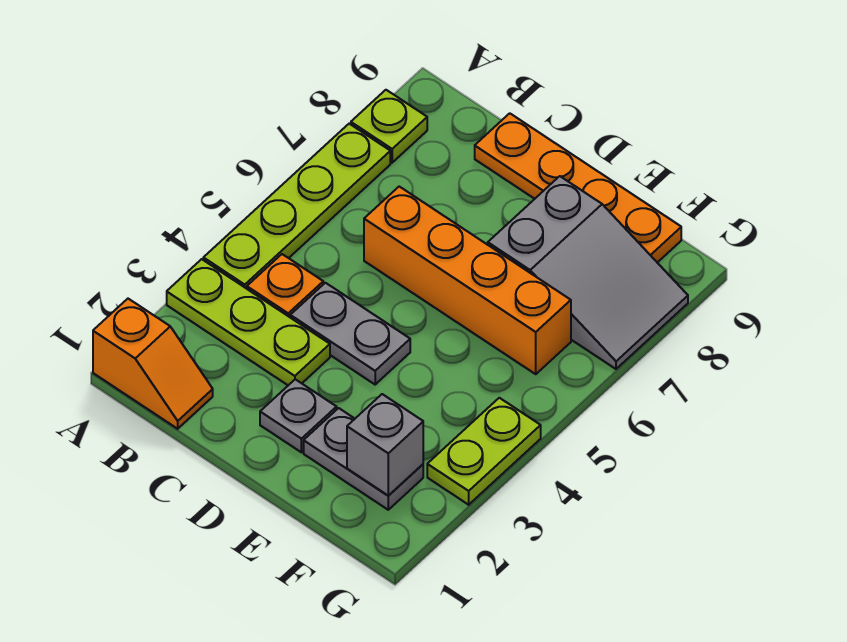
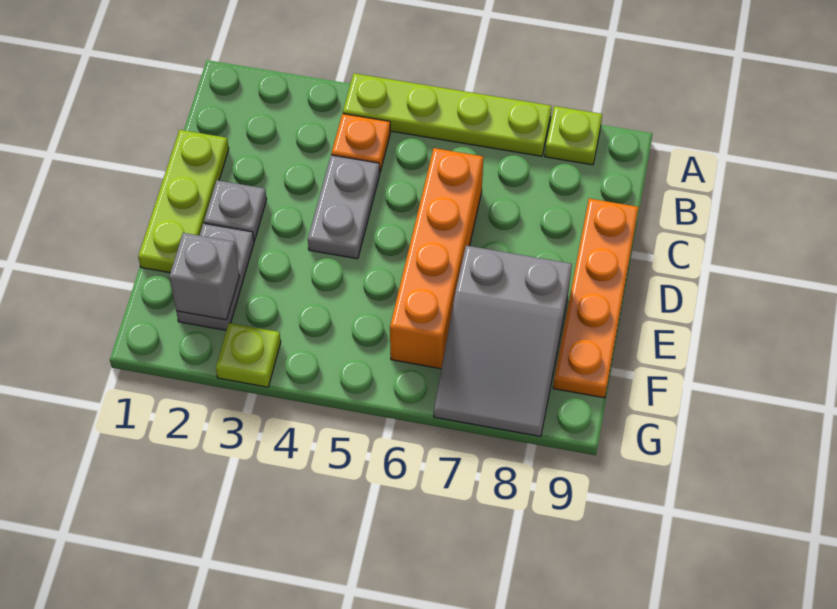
orange slope A1:B1 level 1 top A -> none
lime plate A3:C3 level 1 -> lime plate C1:E1 level 1
lime plate G3:G4 level 1 -> lime plate G3 level 1

